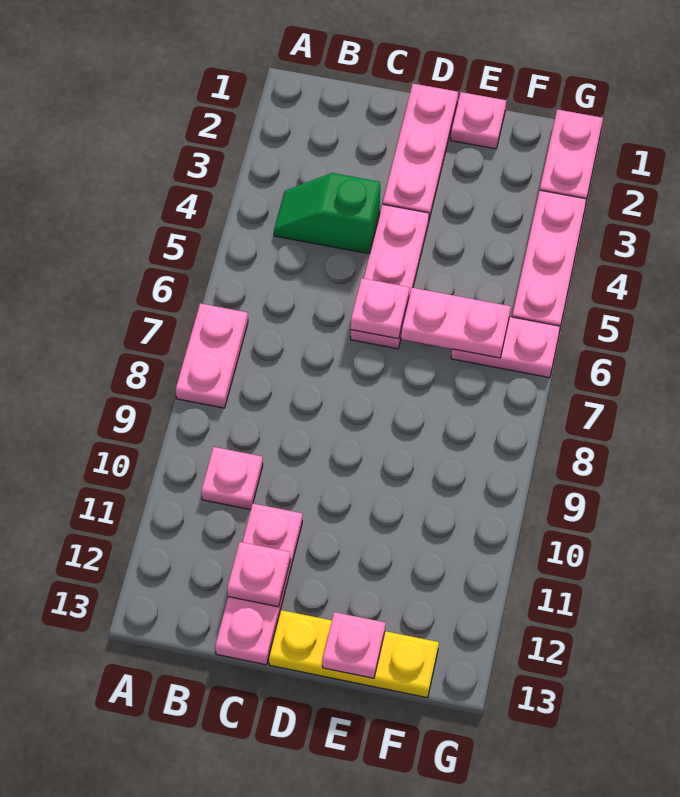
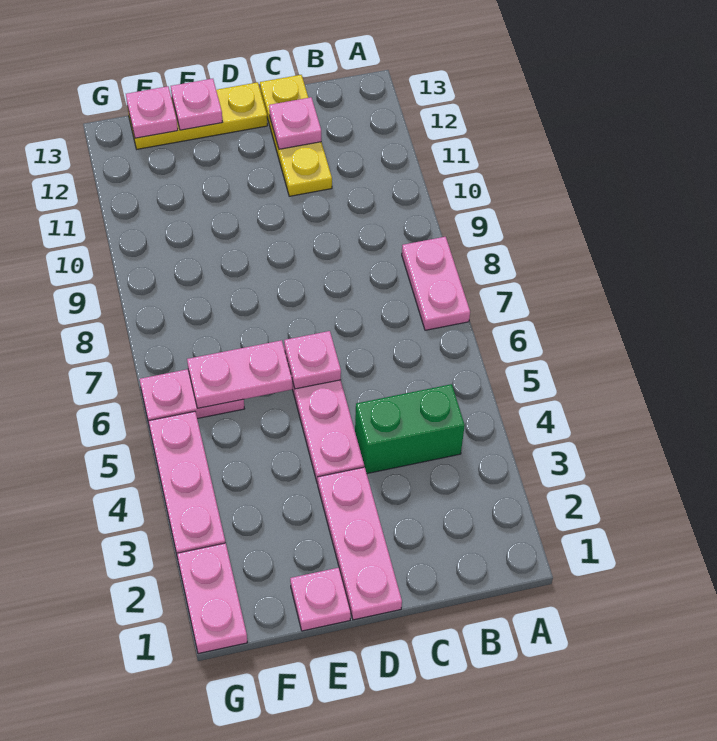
green slope B4:C4 level 1 top C -> green brick B4:C4 level 1
pink plate B10 level 1 -> pink plate F13 level 2
pink plate C11:C13 level 1 -> yellow plate C11:C13 level 1

